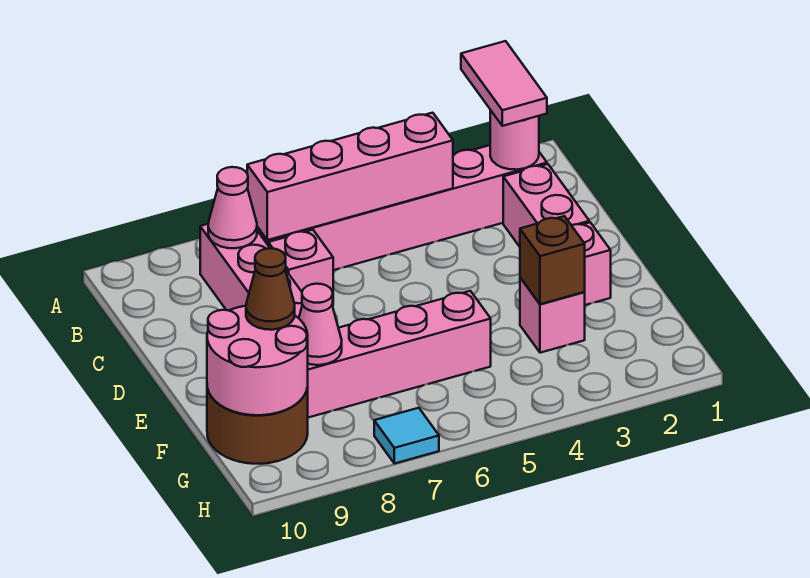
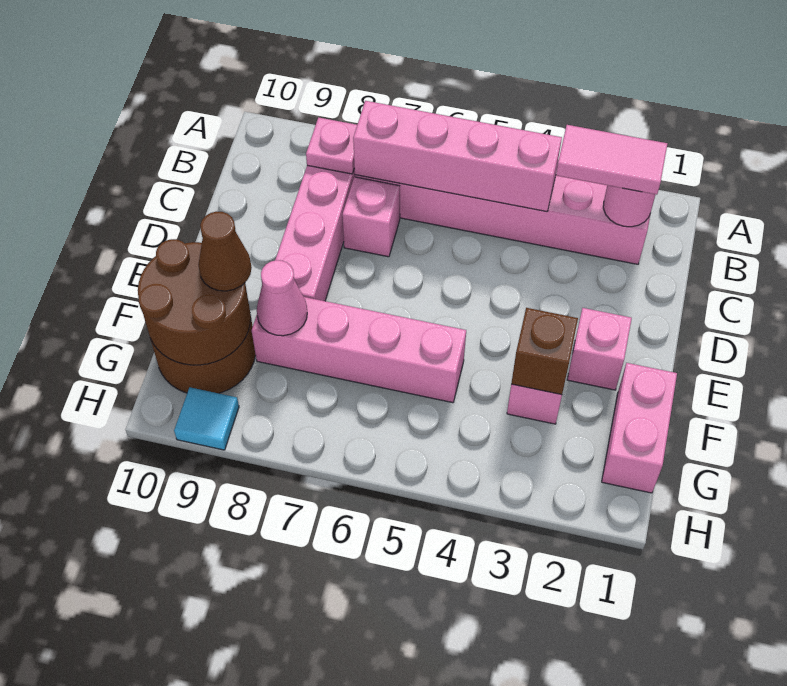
pink tile A2:B2 level 3 -> pink tile B2:B3 level 3
pink cone B8 level 2 -> pink plate B8 level 2
pink brick C2:D2 level 1 -> pink brick F1:G1 level 1
pink round brick F9:G10 level 2 -> brown round brick F9:G10 level 2
cyan tile H7 level 1 -> cyan tile H9 level 1

